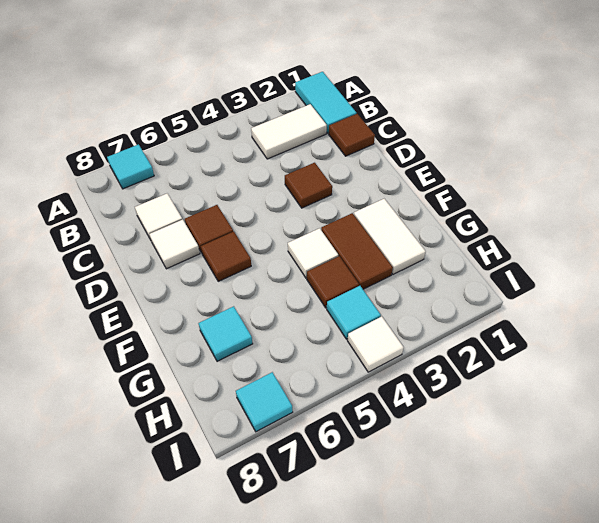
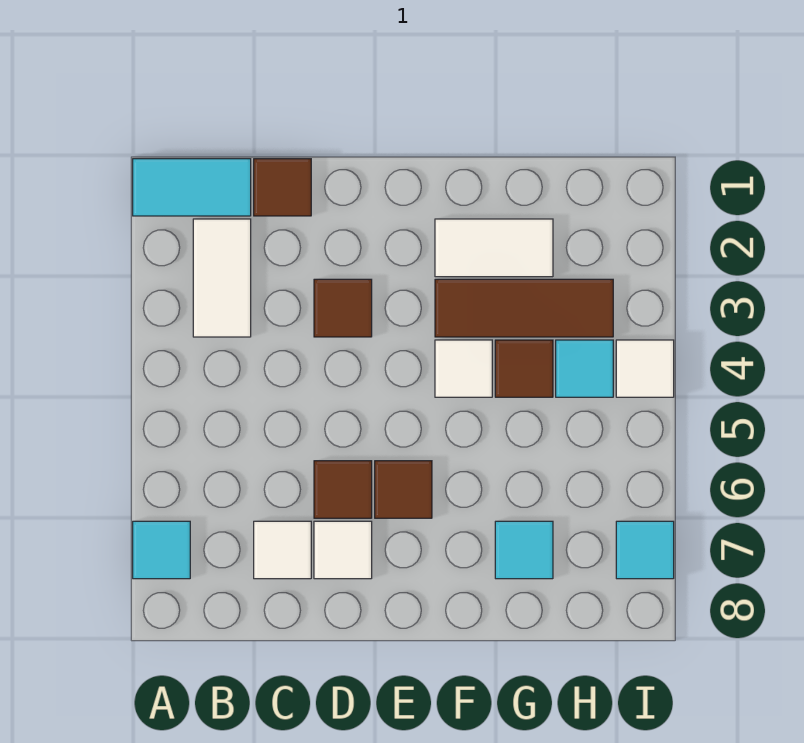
brown tile F3:G3 level 1 -> brown tile F3:H3 level 1

